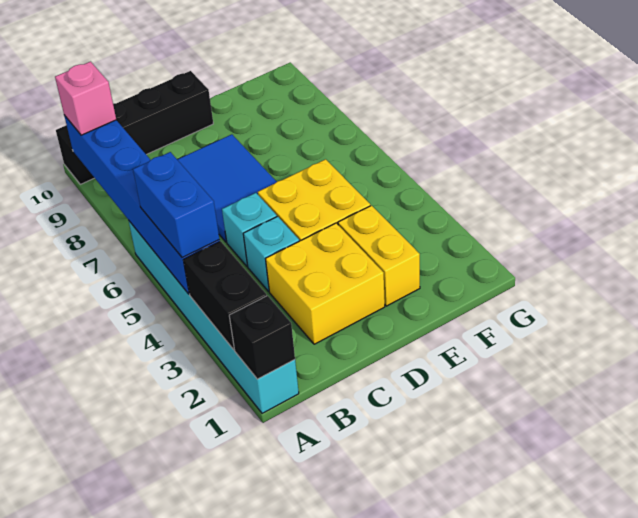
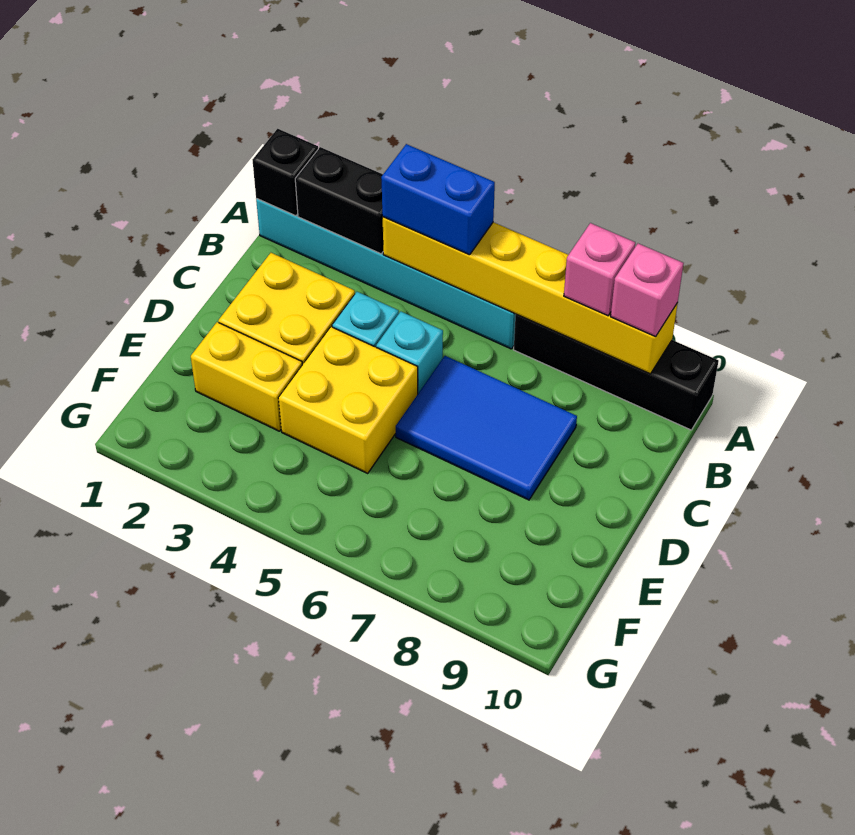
blue brick A4:A9 level 2 -> yellow brick A4:A9 level 2
none -> pink brick A8 level 3
black brick A10:D10 level 1 -> black brick A7:A10 level 1

